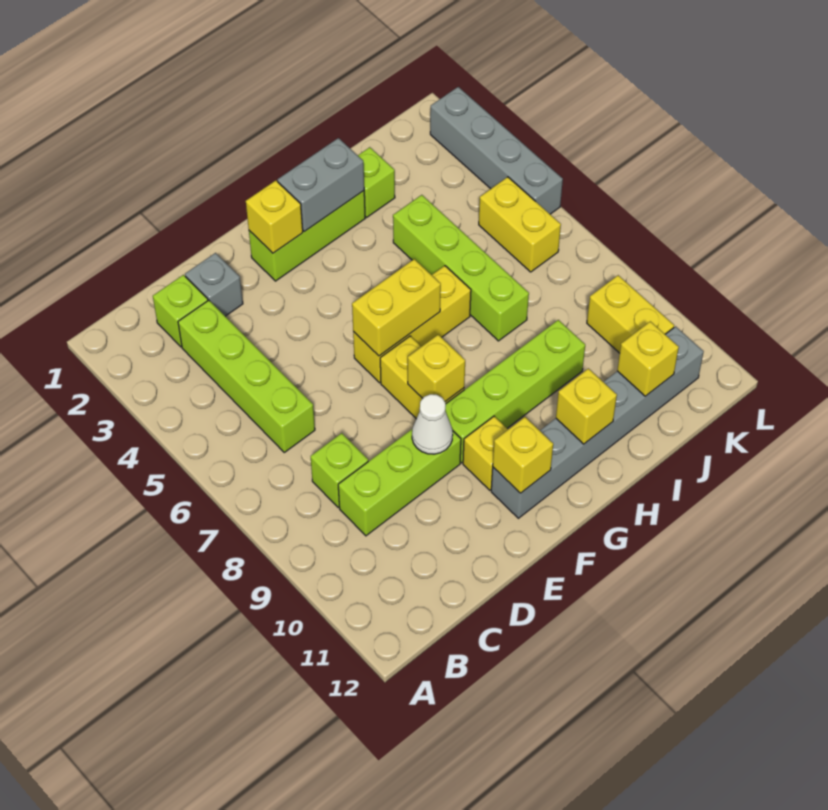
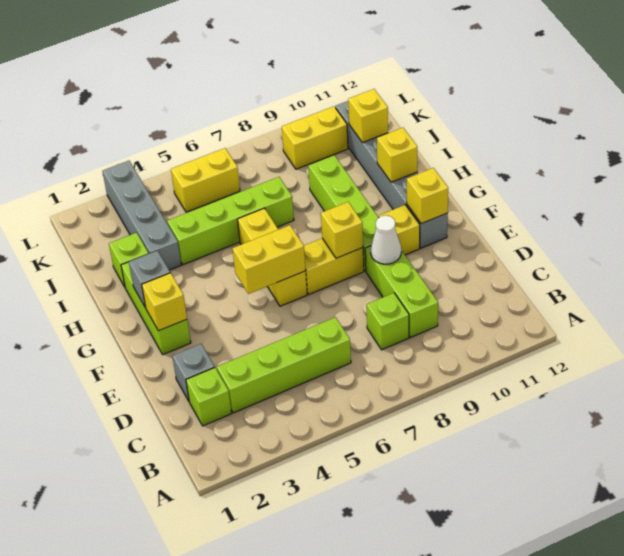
yellow brick F6:G6 level 2 -> yellow brick F5:F6 level 2
grey brick G2:H2 level 2 -> grey brick G2 level 2
grey brick L2:L5 level 1 -> grey brick I3:L3 level 1

